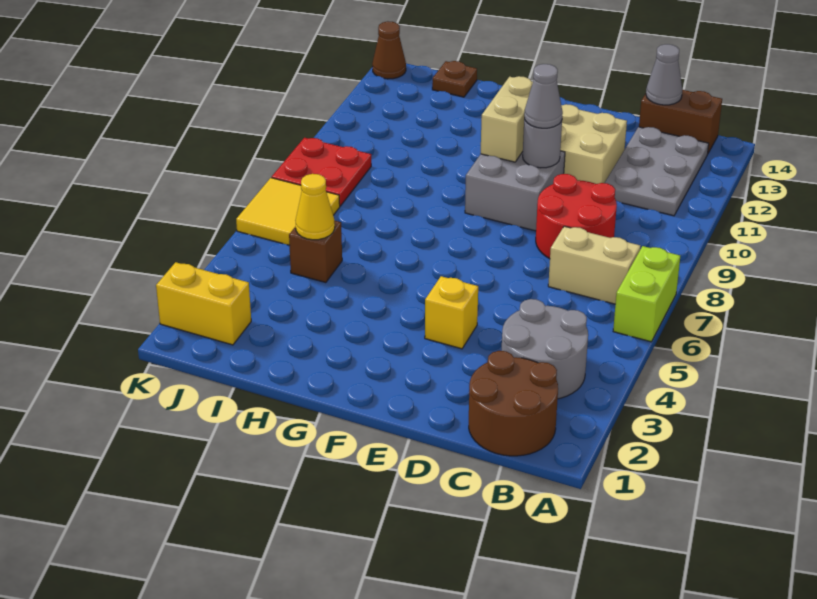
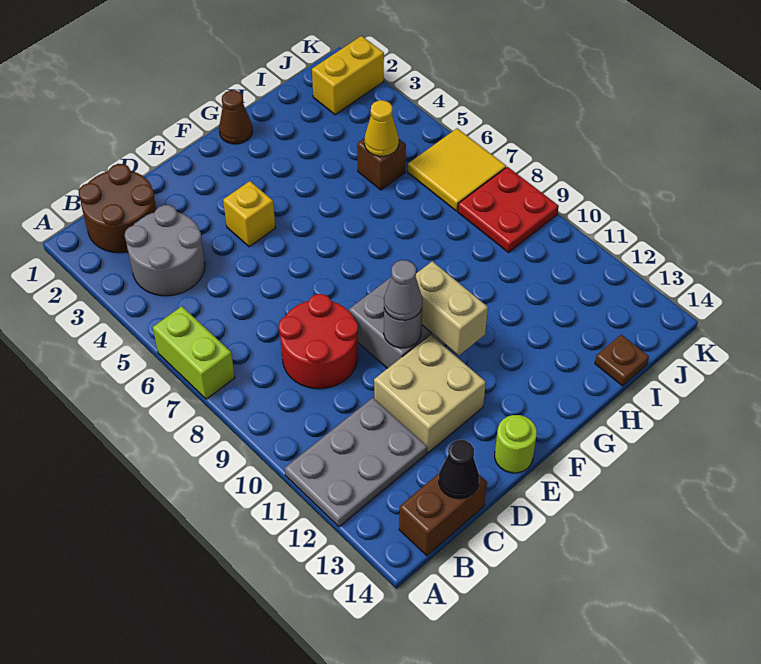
tan brick B7:C7 level 1 -> none
grey plate B11:C13 level 1 -> grey plate A11:C12 level 1
grey cone C14 level 2 -> black cone C14 level 2
none -> lime round brick E14 level 1
brown cone K14 level 1 -> brown cone G1 level 1

